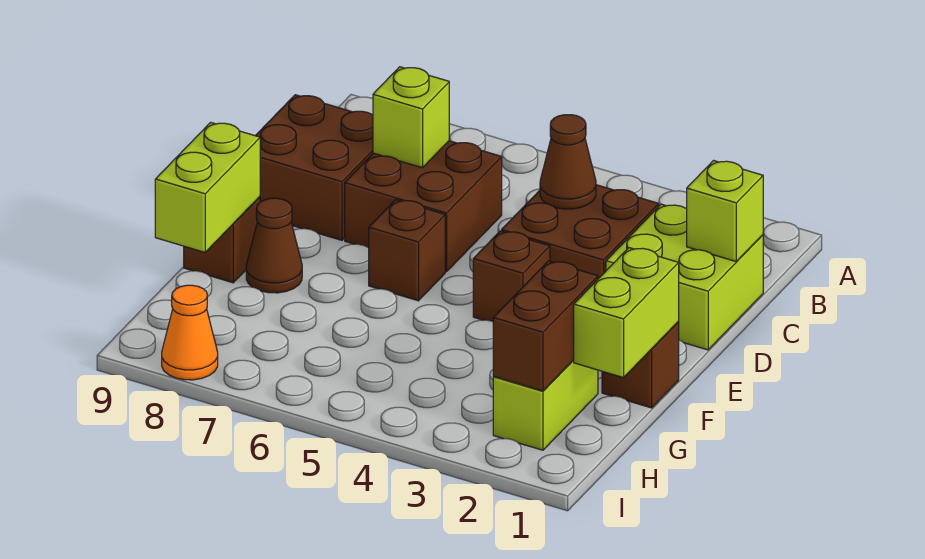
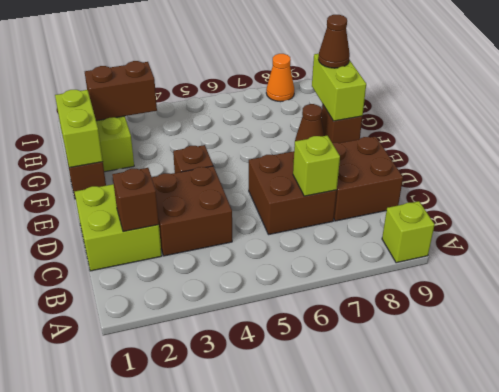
lime brick C1 level 2 -> lime brick A9 level 1
brown cone C4 level 2 -> brown cone G9 level 3
brown brick E6 level 1 -> brown brick C2 level 2
brown brick G2:H2 level 2 -> brown brick H2:H3 level 2

